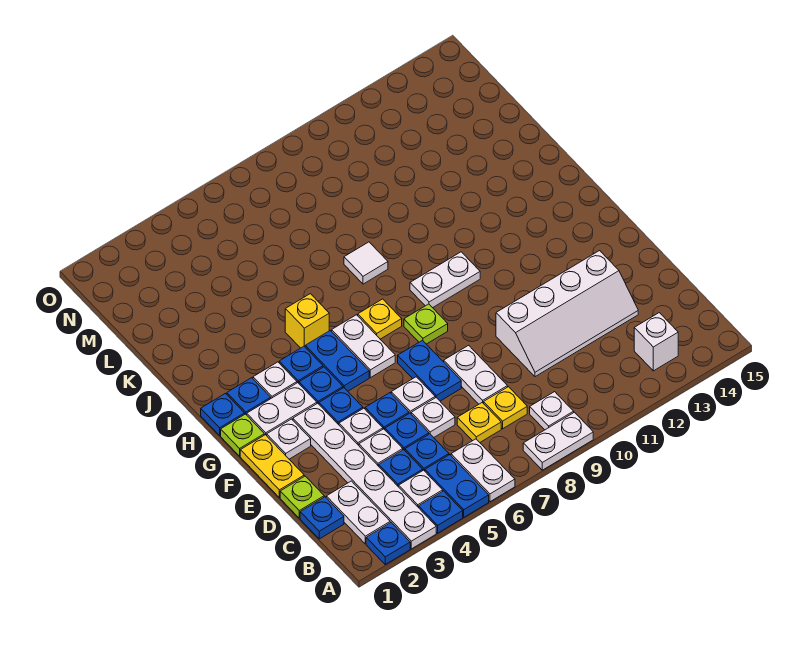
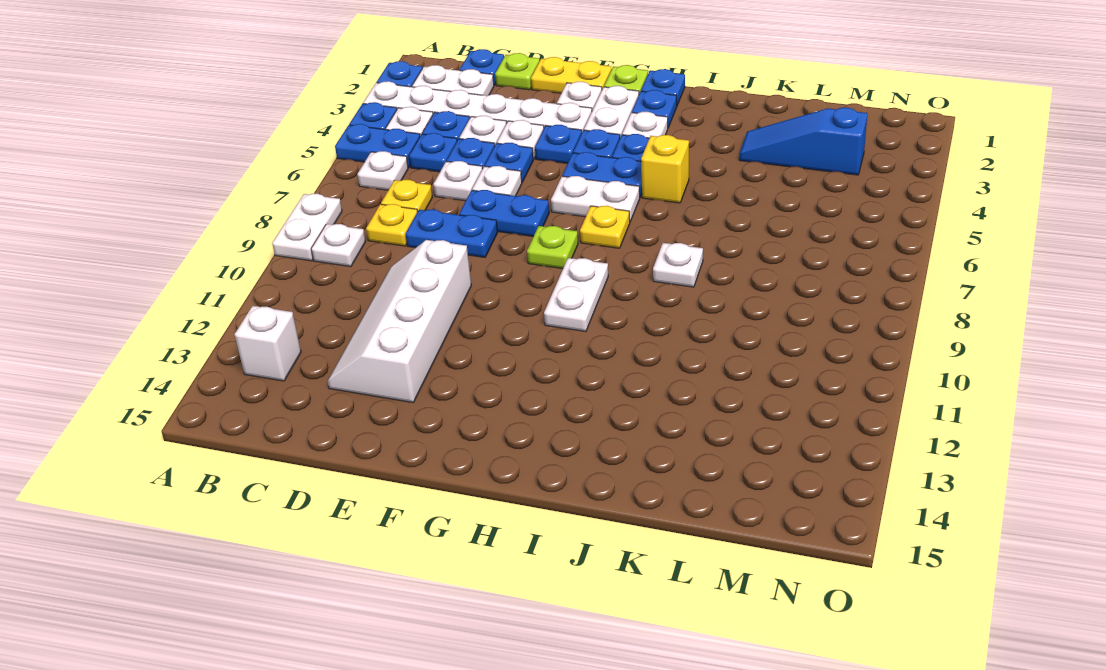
white plate A6:B6 level 1 -> white plate B6 level 1
white plate D8:E8 level 1 -> blue plate D8:E8 level 1
white tile J8 level 1 -> white plate J8 level 1
none -> blue slope K3:M3 level 1 top M

